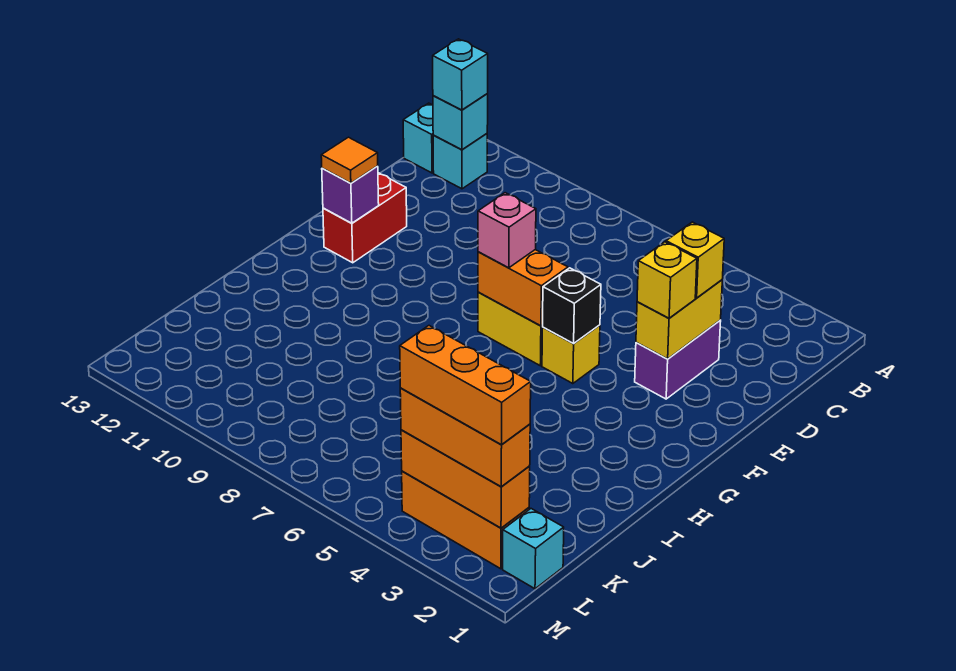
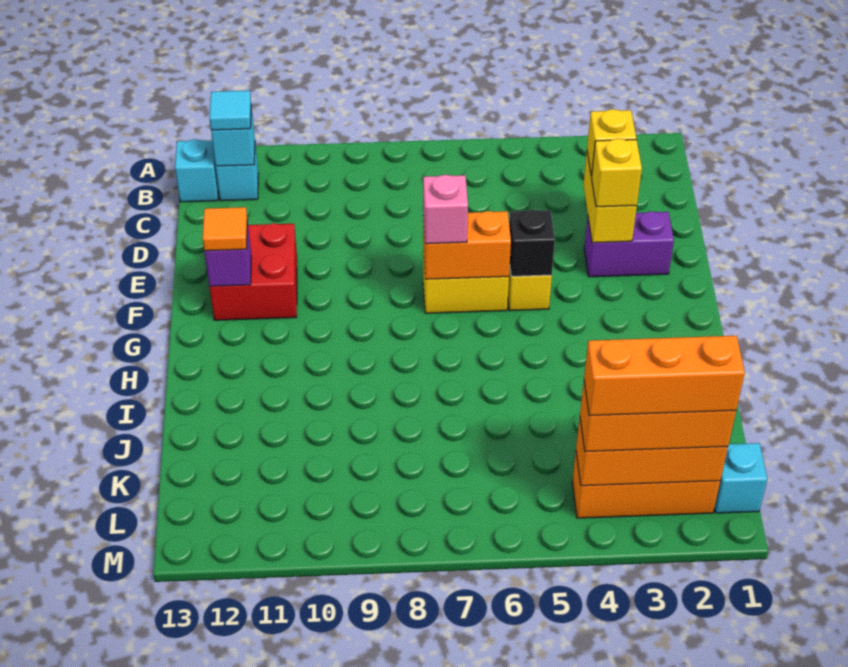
cyan brick B12 level 3 -> cyan tile B12 level 3
purple brick D3:E3 level 1 -> purple brick E2:E3 level 1
red brick E12:F12 level 1 -> red brick E11:F12 level 1

